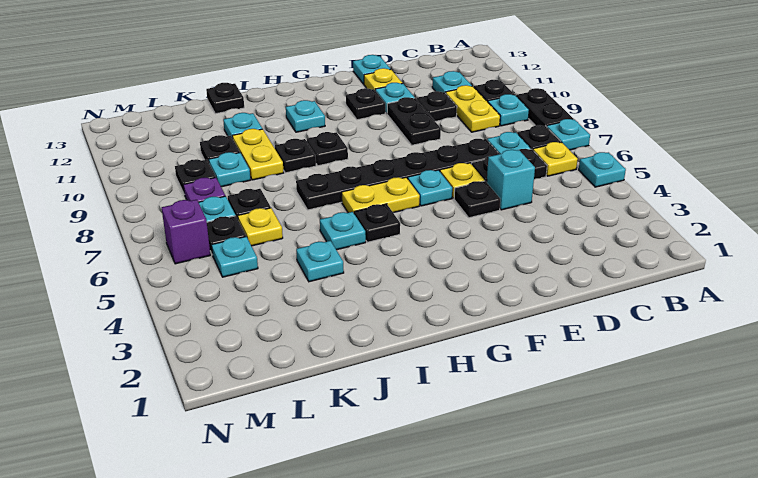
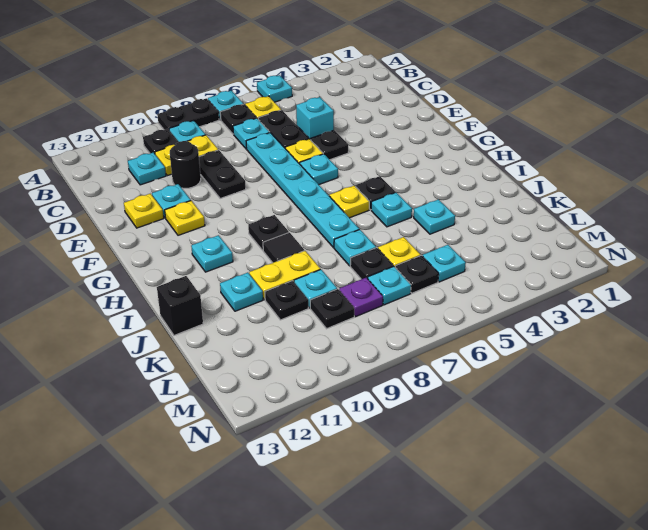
black plate D7:I7 level 1 -> cyan plate D7:I7 level 1
black plate D10 level 1 -> black round brick D10 level 1
black plate E9:E10 level 1 -> black plate D9:E9 level 1
cyan plate E13 level 1 -> cyan plate J7 level 1
black plate F11 level 1 -> yellow plate F11 level 1
yellow plate G6:H6 level 1 -> yellow plate H6 level 1
black plate I9 level 1 -> black tile I9 level 1
black plate J13 level 1 -> black brick J13 level 1
purple brick M6 level 1 -> none

